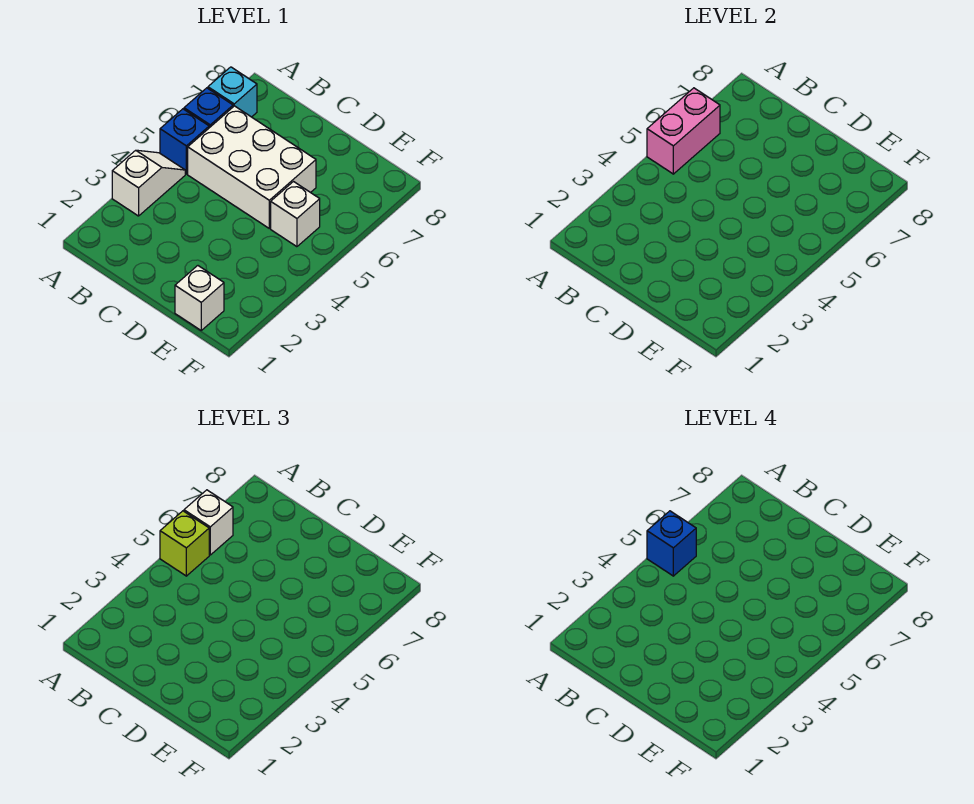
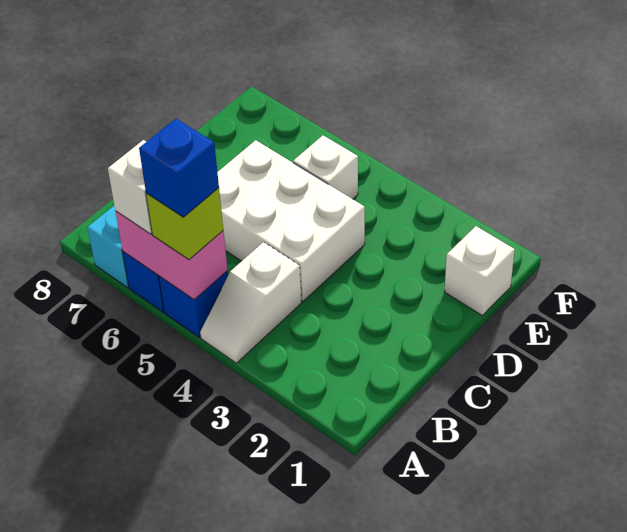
white slope A3:A4 level 1 top 3 -> white slope A4:B4 level 1 top B
white brick B5:D6 level 1 -> white brick C4:D6 level 1

